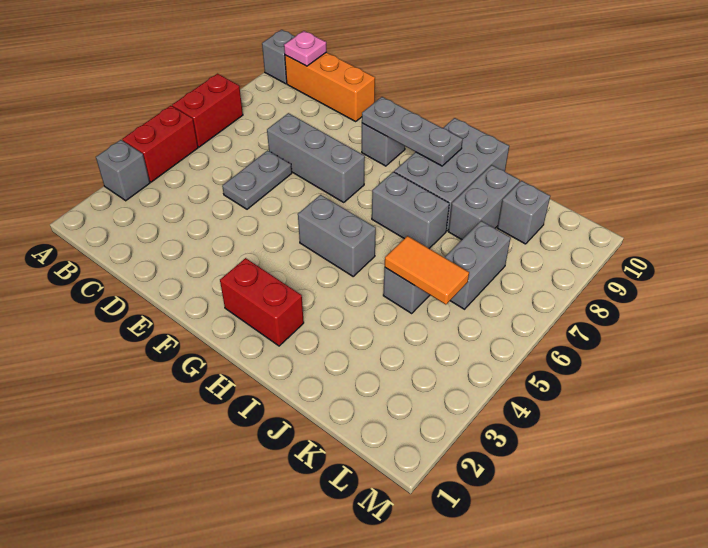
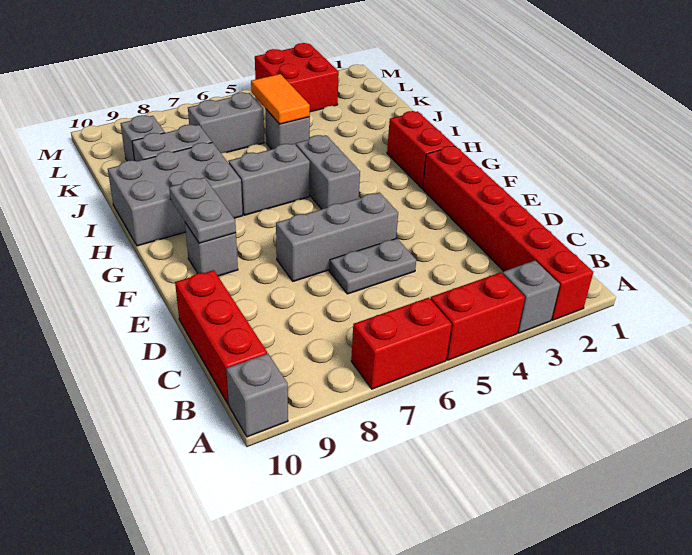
none -> red brick A2:F2 level 1
orange brick B10:D10 level 1 -> red brick B10:D10 level 1
pink plate B10 level 2 -> none
grey brick D7:F7 level 1 -> grey brick E5:E7 level 1
grey plate F9:H9 level 2 -> grey plate F9:G9 level 2
grey brick H7:I7 level 1 -> grey brick H6:H7 level 1
none -> red brick L3:M4 level 1

